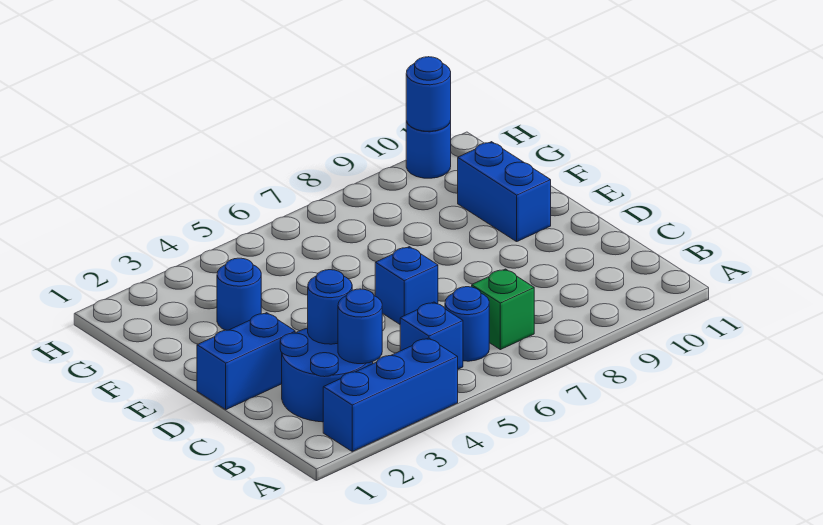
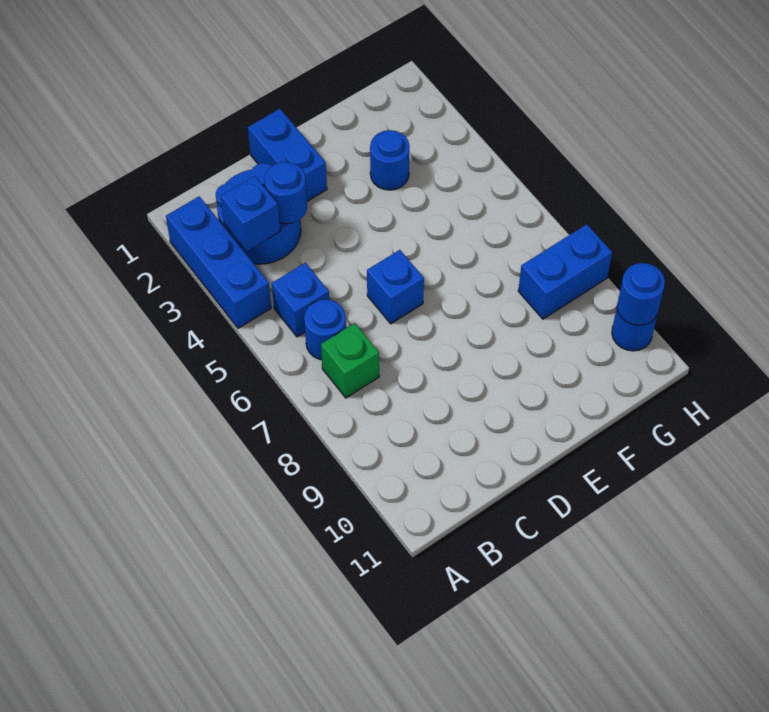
blue round brick B3 level 2 -> blue brick B3 level 2
blue brick E10:F10 level 1 -> blue brick G8:H8 level 1

